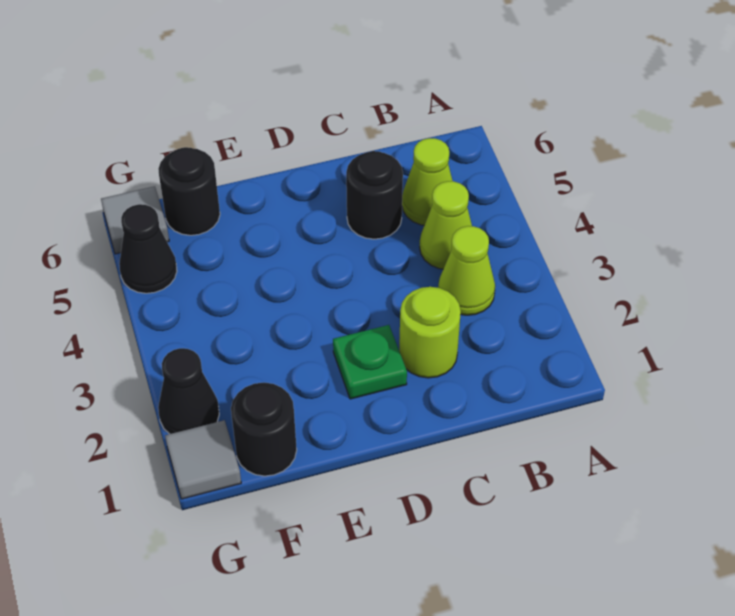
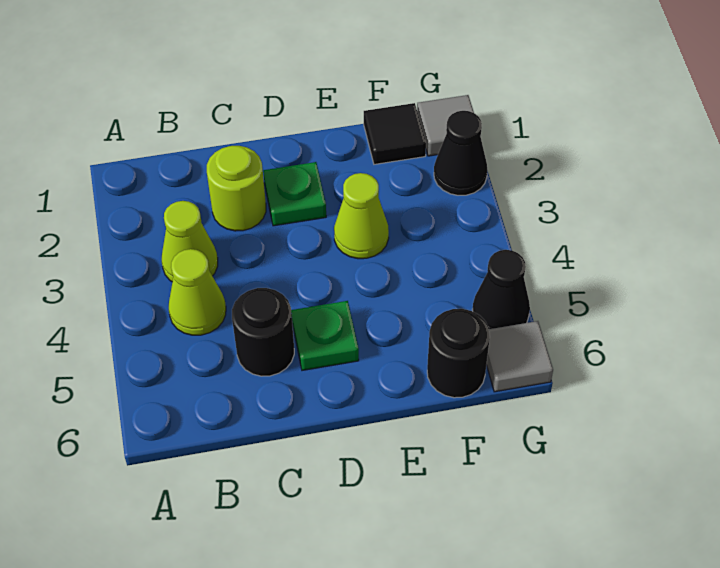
lime cone B5 level 1 -> lime cone E3 level 1
none -> green plate D5 level 1
black round brick F1 level 1 -> black tile F1 level 1

